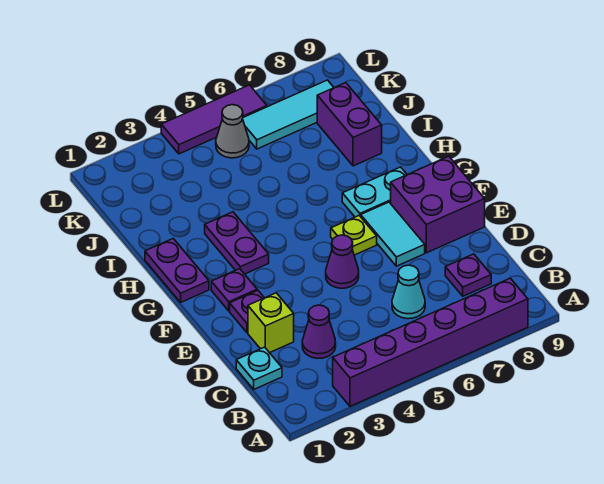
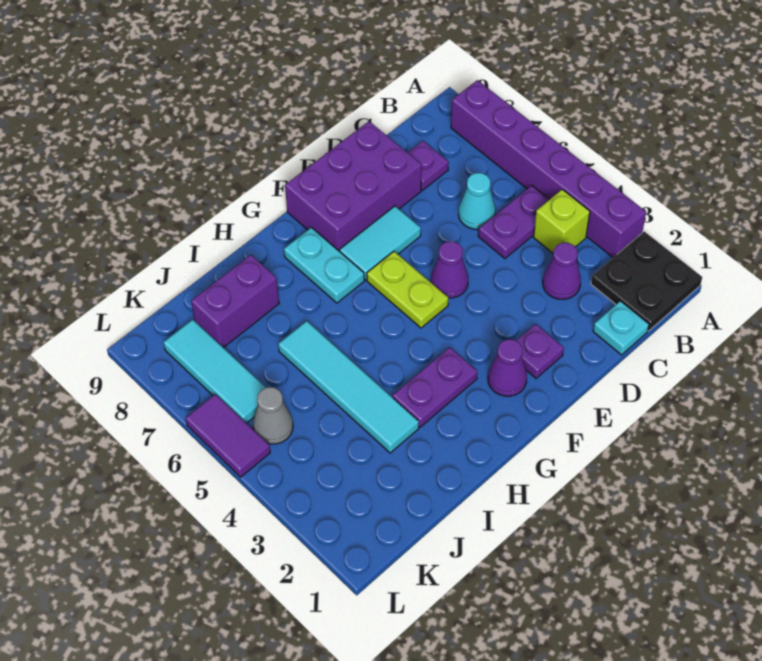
none -> black plate A1:B2 level 1
lime brick D2 level 1 -> lime brick B4 level 1
purple brick E8:F9 level 1 -> purple brick D8:F9 level 1
purple plate F2 level 1 -> purple cone F2 level 1
lime plate F6 level 1 -> lime plate F5:F6 level 1
purple plate G1:H1 level 1 -> purple plate B5:C5 level 1
none -> cyan tile I3:I6 level 1
purple tile L4:L6 level 1 -> purple tile L5:L6 level 1

